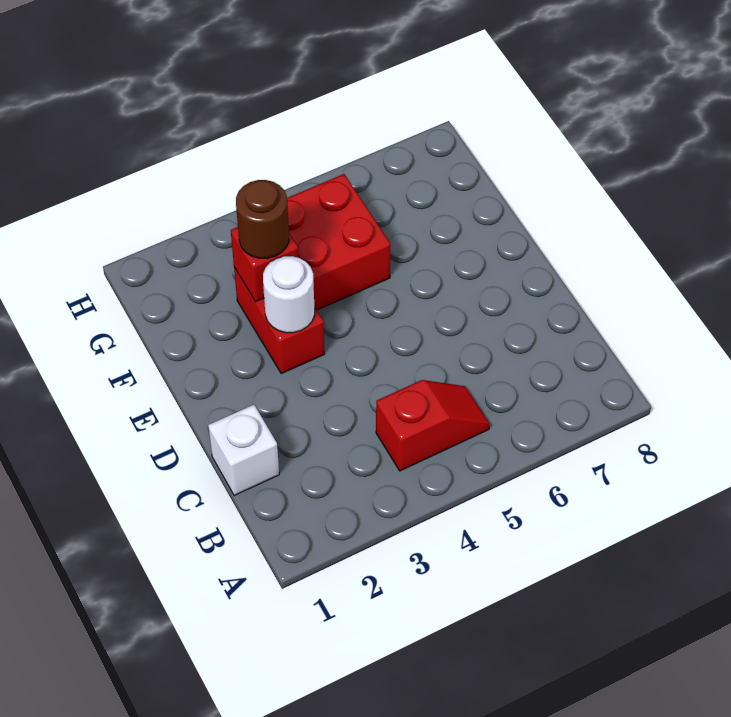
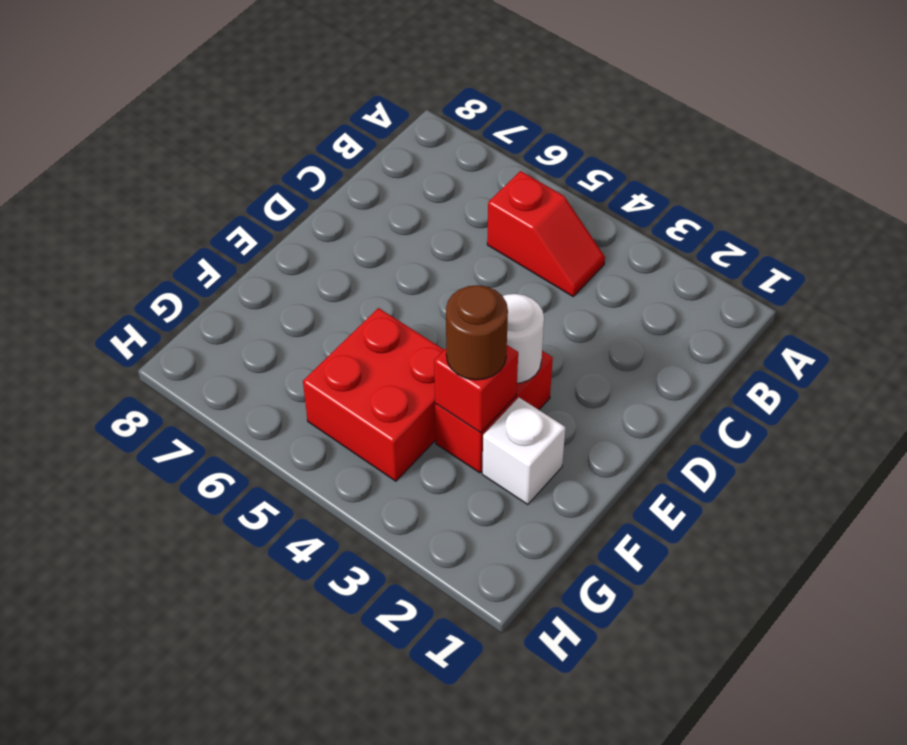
red slope B4:B5 level 1 top 4 -> red slope B4:B5 level 1 top 5
white brick C1 level 1 -> white brick F2 level 1

